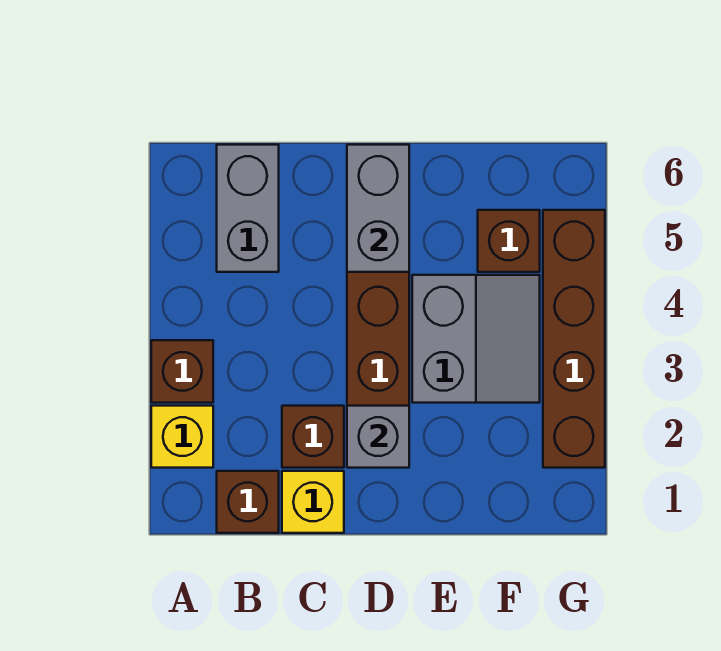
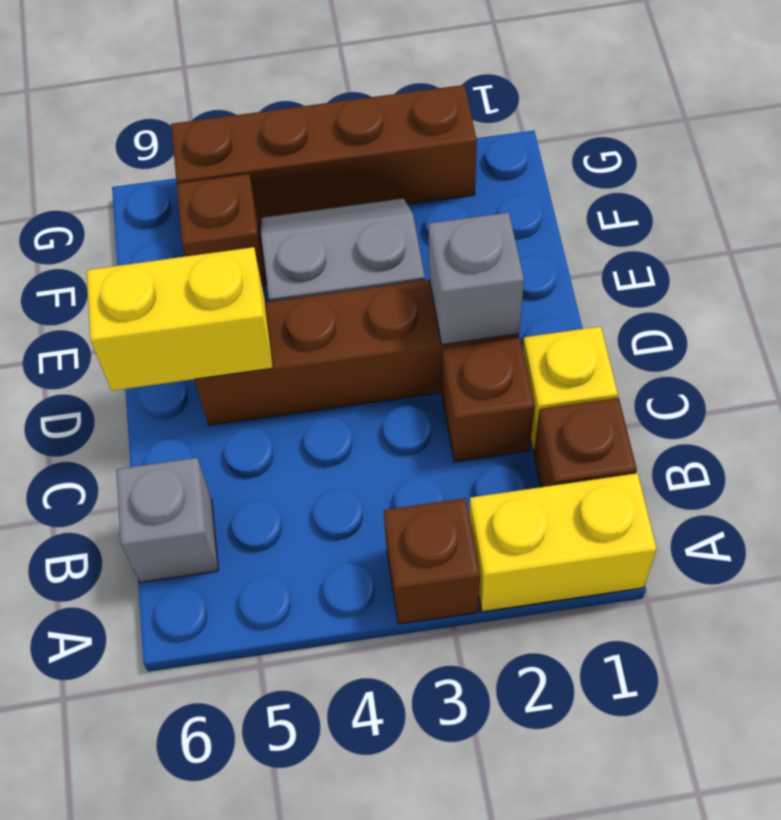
yellow brick A2 level 1 -> yellow brick A1:A2 level 1
grey brick B5:B6 level 1 -> grey brick B6 level 1
grey brick D5:D6 level 2 -> yellow brick D5:D6 level 2

